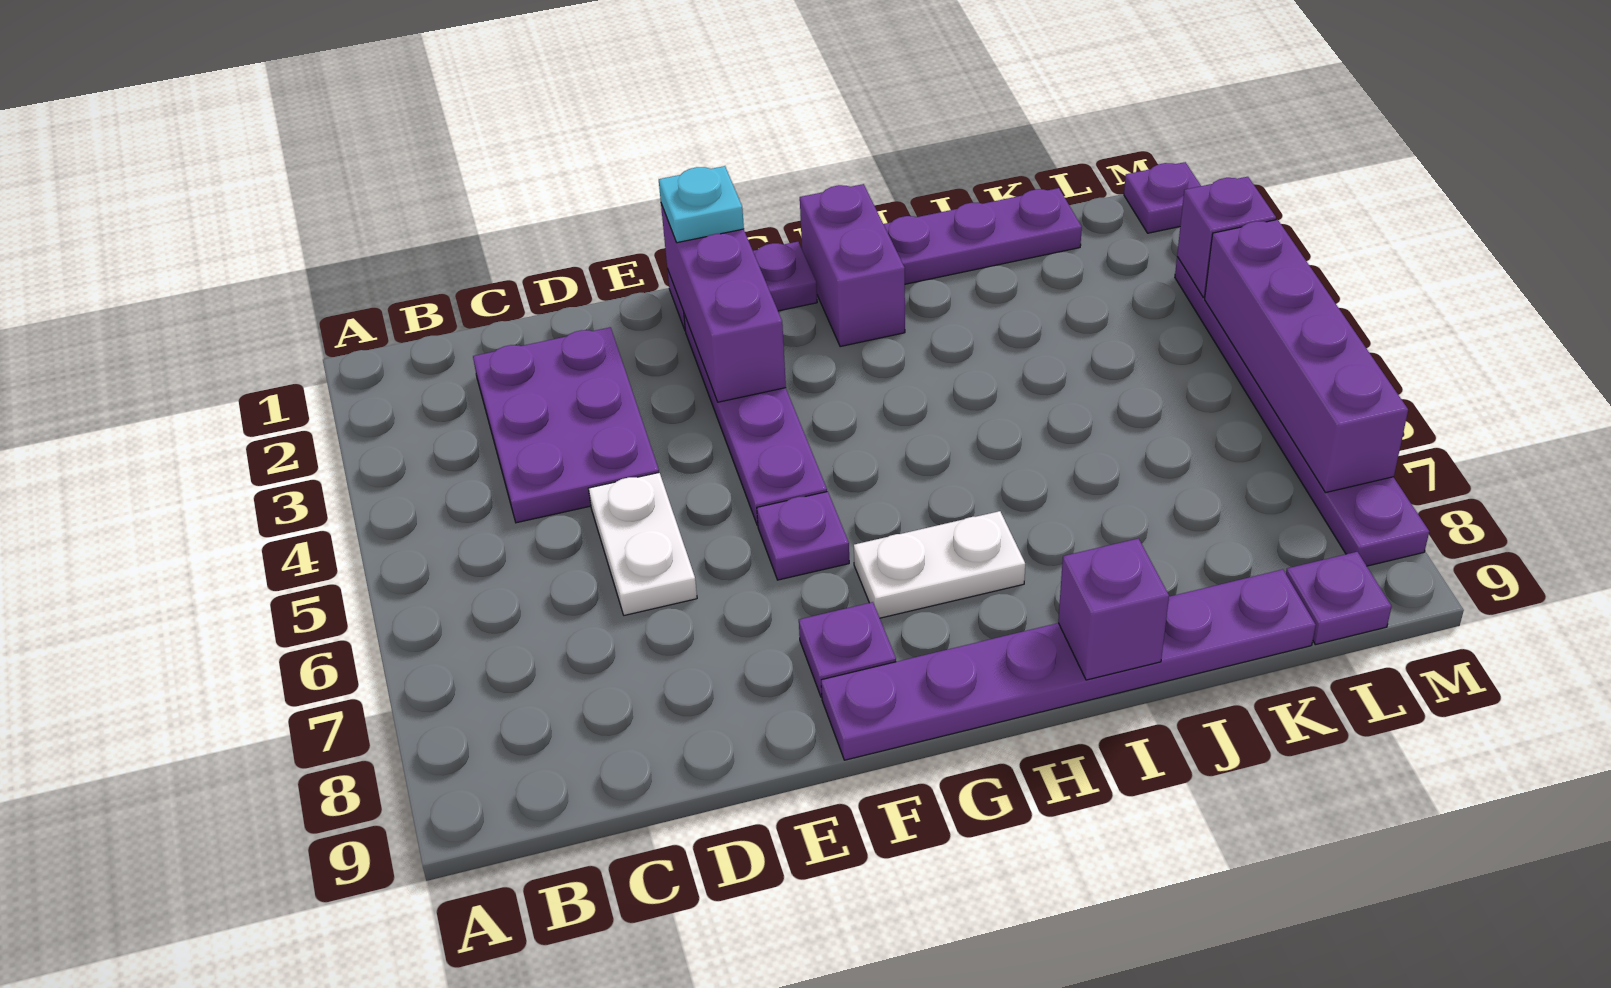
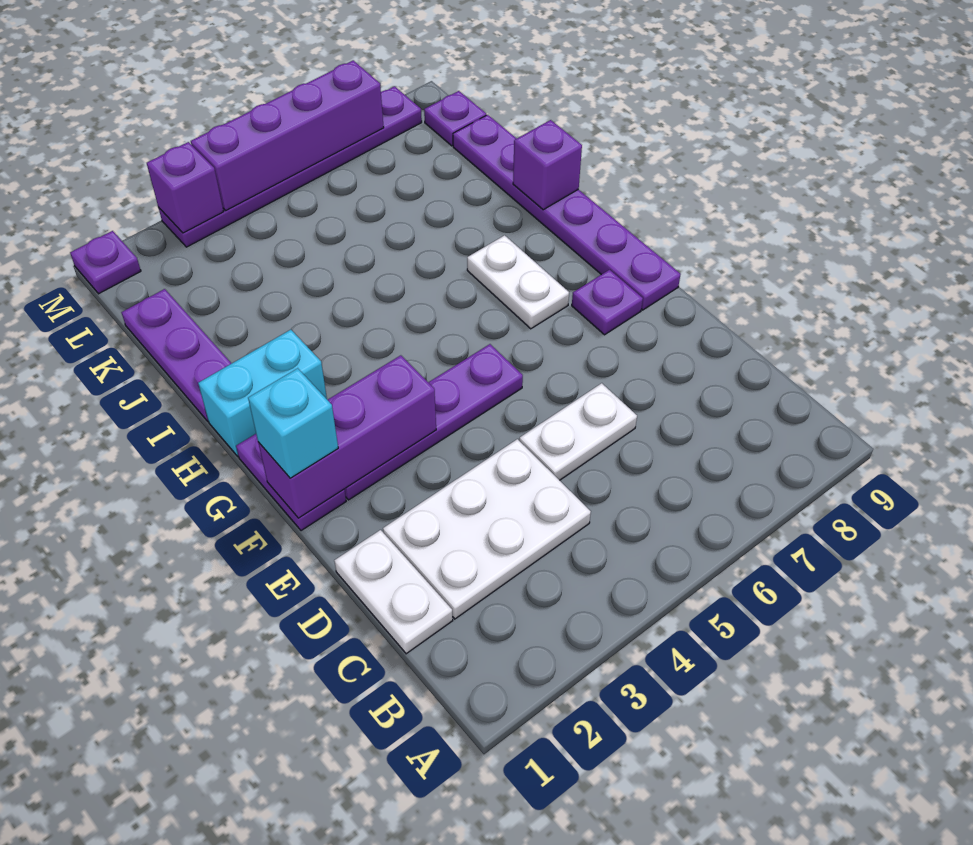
none -> white plate C1:D1 level 1
purple plate C2:D4 level 1 -> white plate C2:D4 level 1
cyan plate F1 level 3 -> cyan brick F1 level 3
purple plate F6 level 1 -> none
purple brick H1:H2 level 1 -> cyan brick H1:H2 level 1

